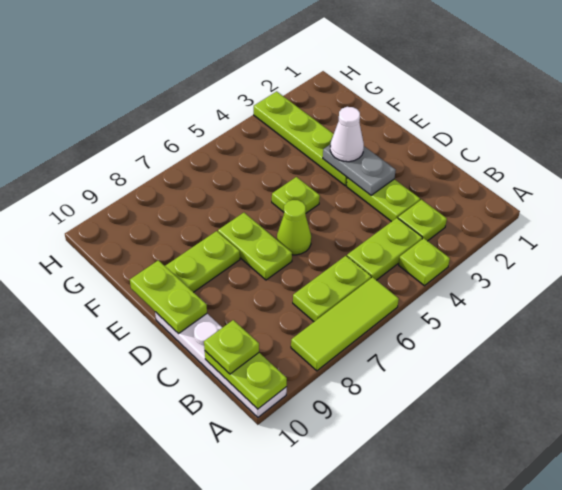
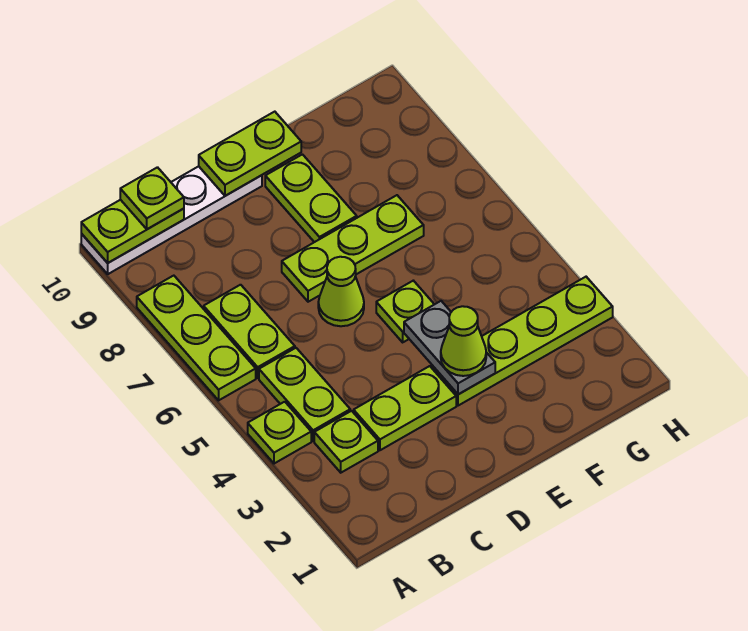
lime tile A6:A8 level 1 -> lime plate A6:A8 level 1
grey plate D3:E3 level 2 -> grey plate E3:E4 level 2
lime plate D7:E7 level 1 -> lime plate D7:F7 level 1
white cone E3 level 3 -> lime cone E3 level 3

